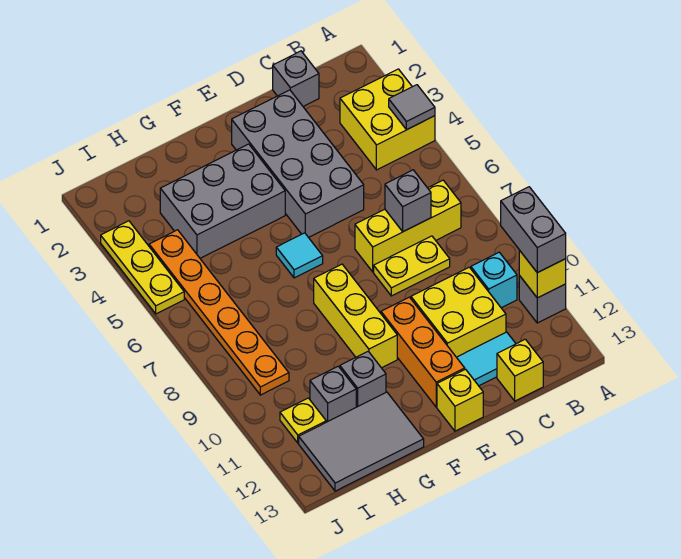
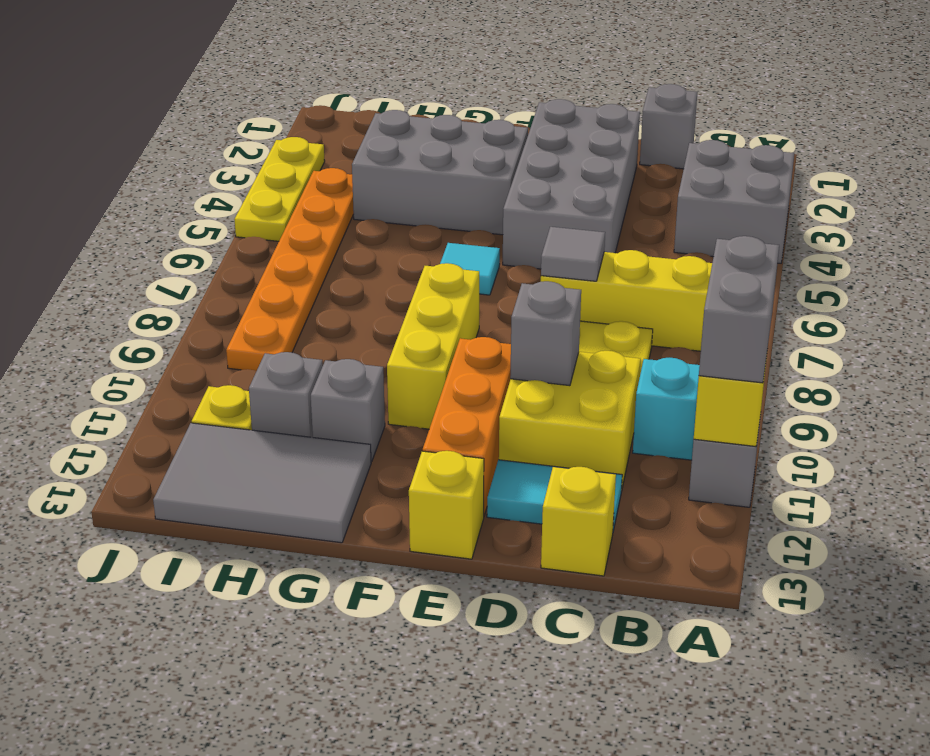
yellow brick A3:B4 level 1 -> grey brick A3:B4 level 1
grey tile A4 level 2 -> grey tile D7 level 2
grey brick C7 level 2 -> grey brick D10 level 2

